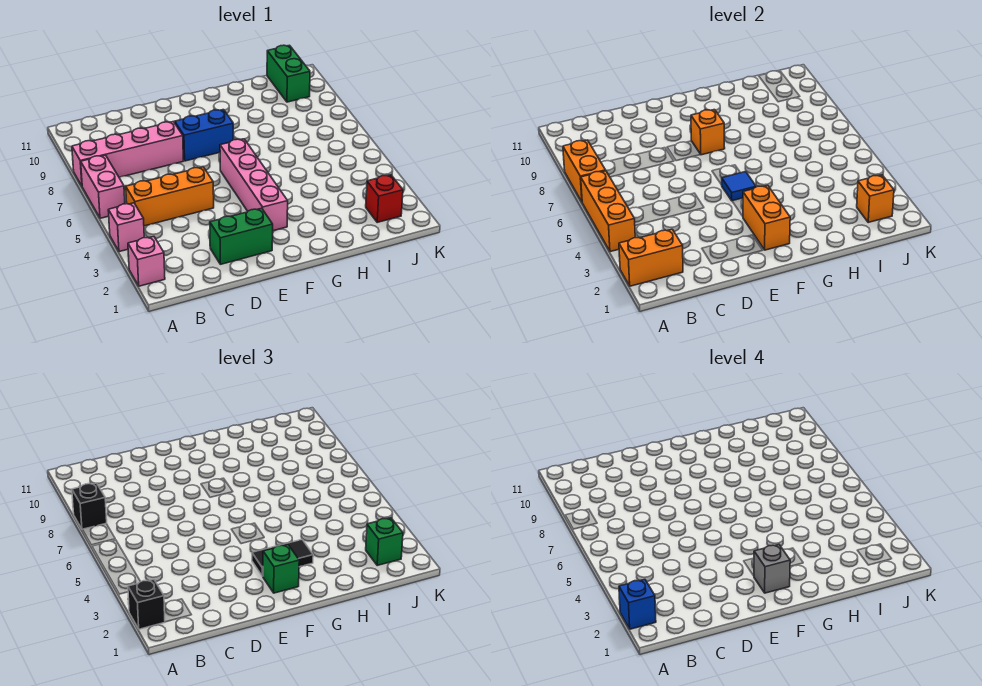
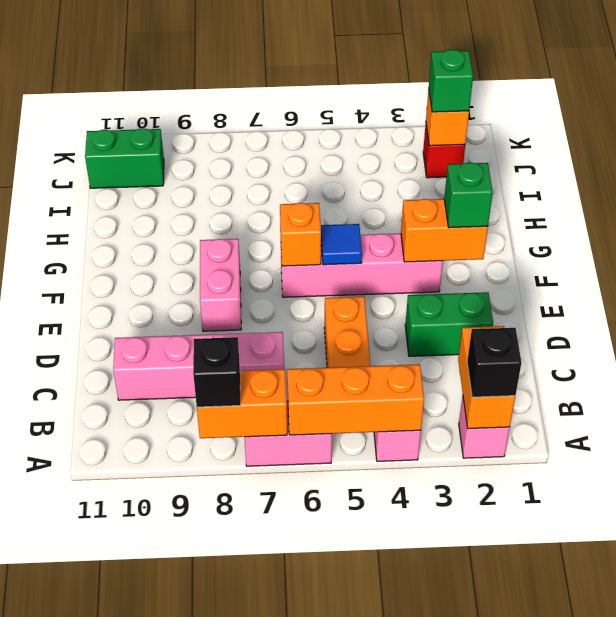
blue brick A2 level 4 -> none
pink brick A8:D8 level 1 -> pink brick C7:C10 level 1
green brick D2:E2 level 1 -> green brick D2:D3 level 1
blue brick E8:F8 level 1 -> pink brick E8:F8 level 1
grey brick F2 level 4 -> none
black tile F3:G3 level 3 -> none
orange brick F8 level 2 -> orange brick F6 level 2

